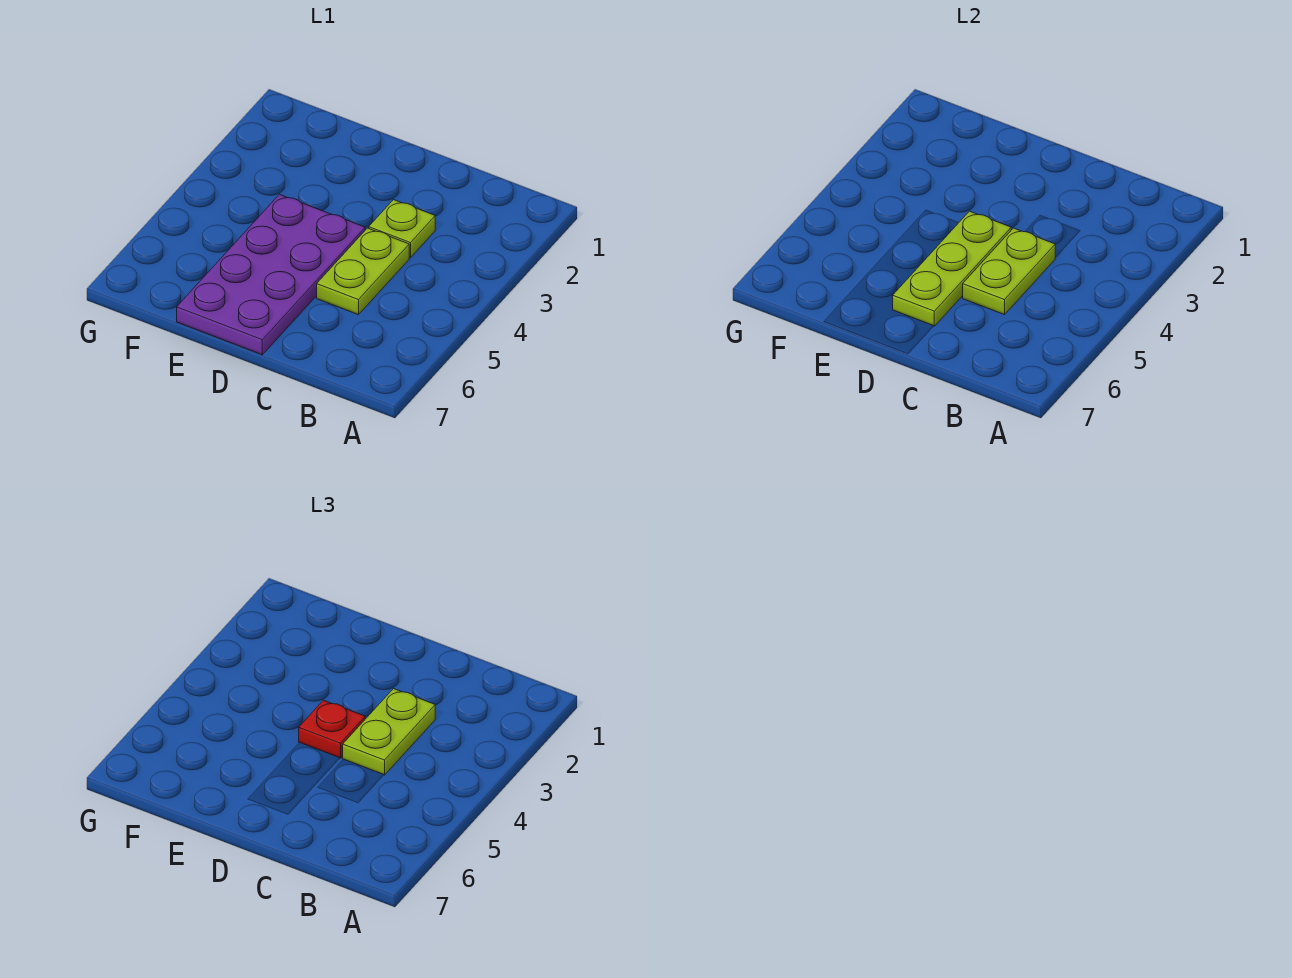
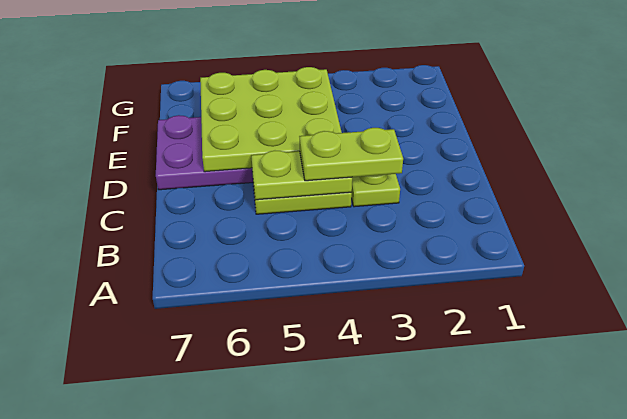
lime plate D4:D6 level 2 -> lime plate D4:F6 level 2
red plate D4 level 3 -> none

